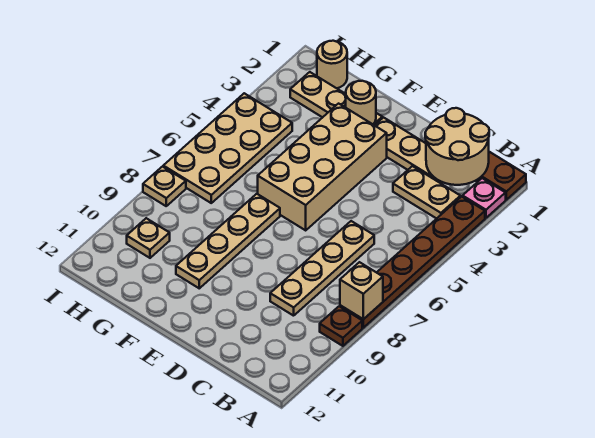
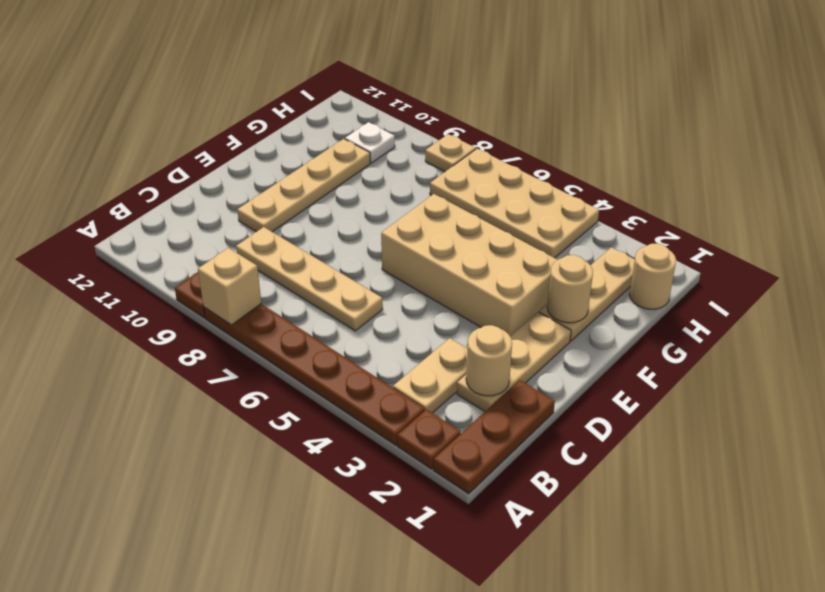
pink plate A2 level 1 -> brown plate A2 level 1
tan round brick B1:C2 level 2 -> tan round brick C2 level 2
tan plate F7:F10 level 1 -> tan plate D10:G10 level 1
tan plate H10 level 1 -> white plate H10 level 1

